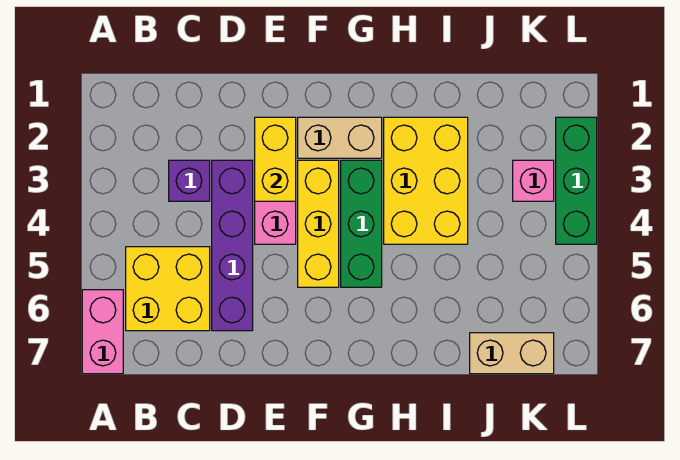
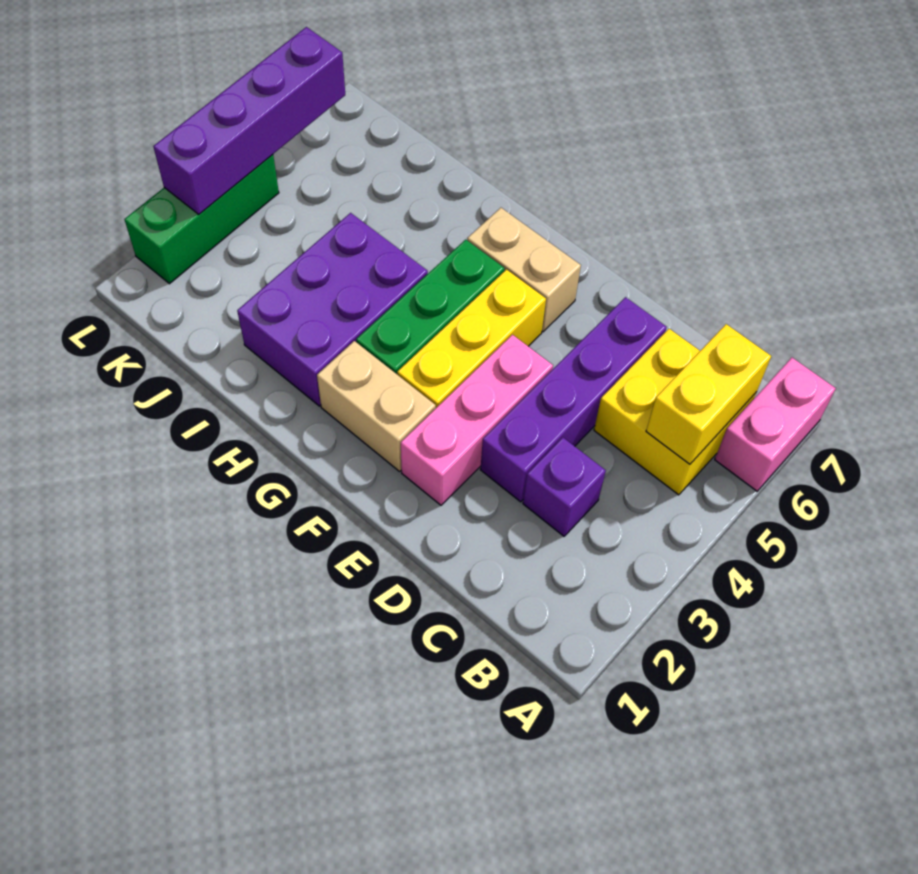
yellow brick E2:E3 level 2 -> yellow brick B5:B6 level 2
yellow brick H2:I4 level 1 -> purple brick H2:I4 level 1
tan brick J7:K7 level 1 -> tan brick F6:G6 level 1
pink brick K3 level 1 -> none
none -> purple brick L3:L6 level 2

